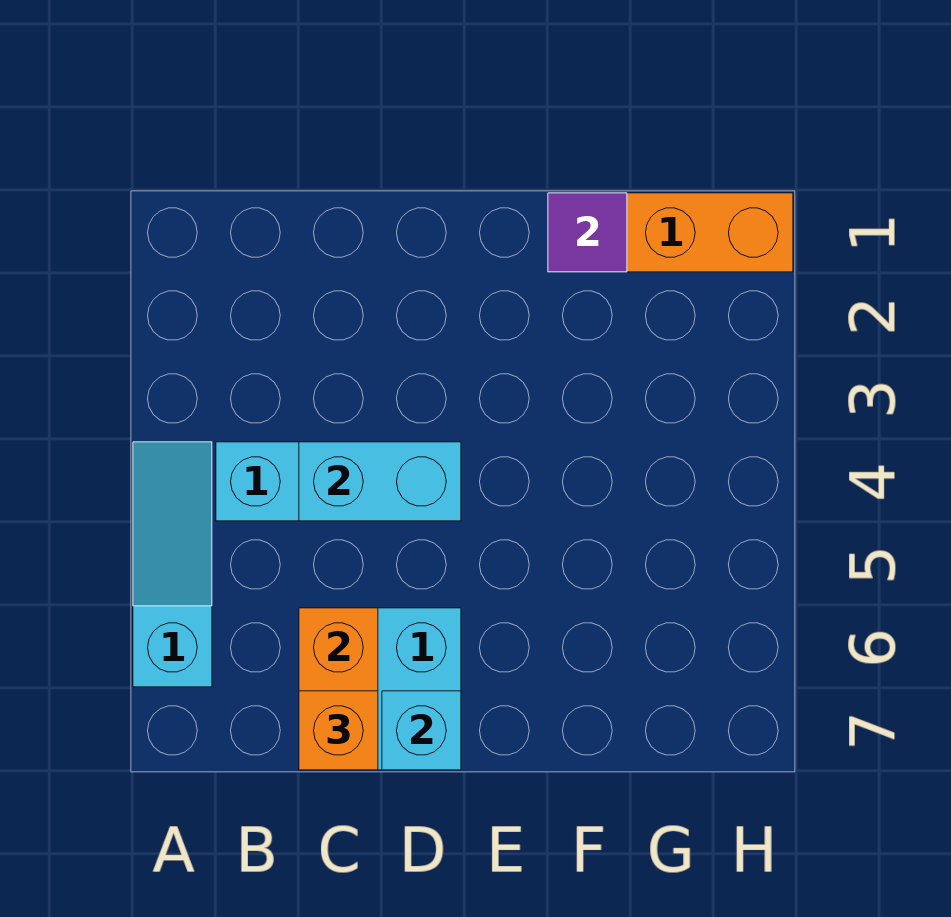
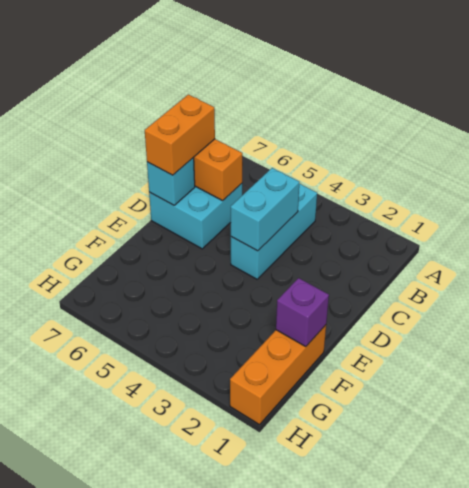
cyan slope A4:A6 level 1 top 6 -> none
orange brick C7 level 3 -> orange brick C7:D7 level 3
purple tile F1 level 2 -> purple brick F1 level 2

